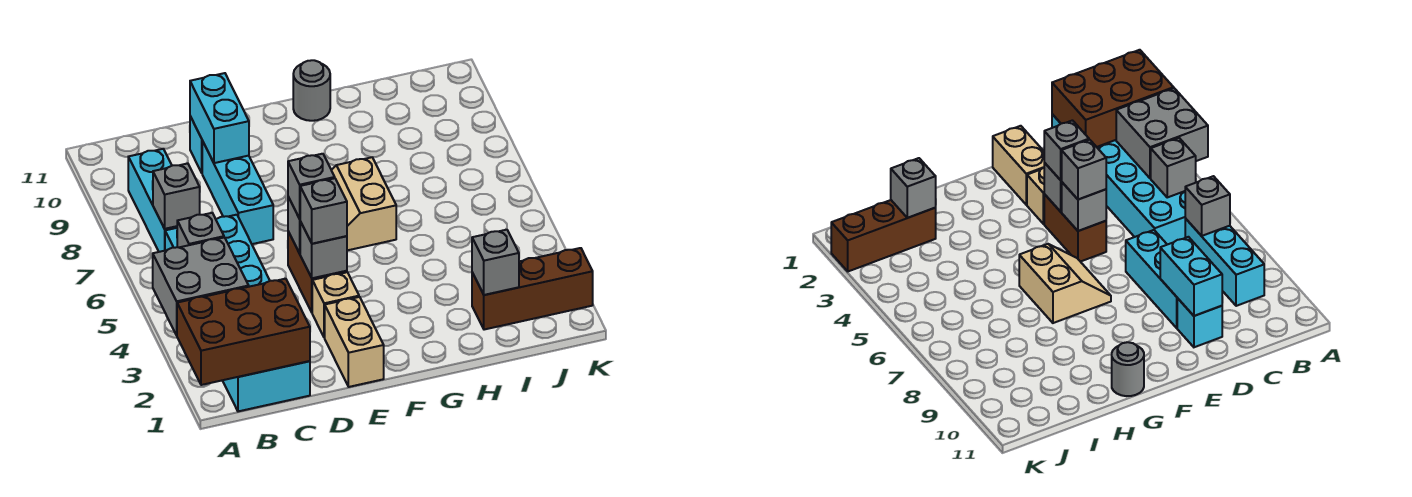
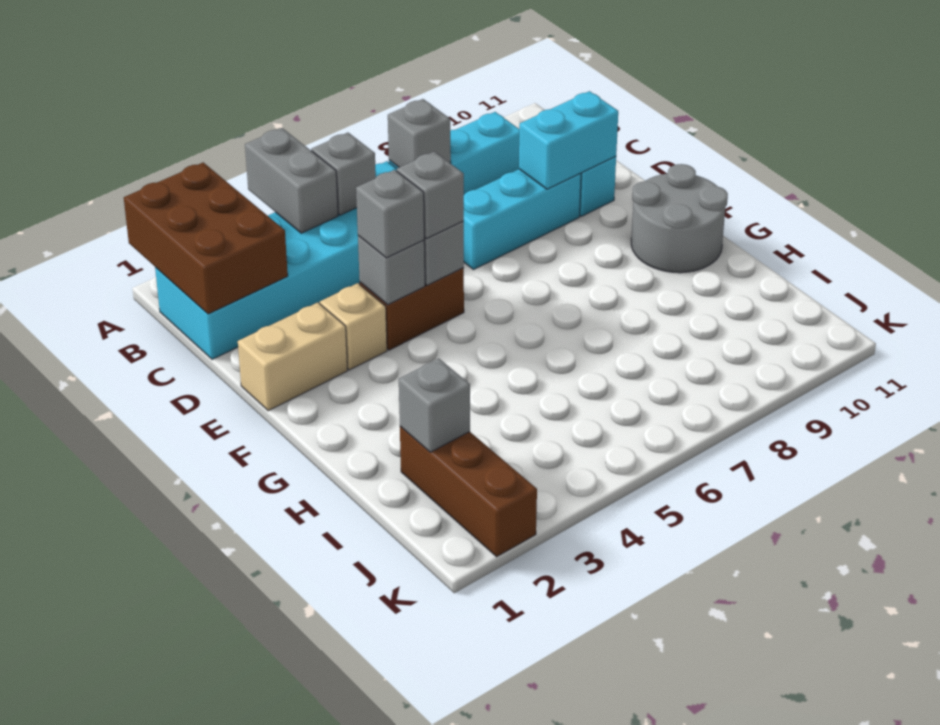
grey brick A3:B4 level 2 -> grey brick A4:B4 level 2
tan slope F6:G7 level 1 top G -> none
grey round brick G11 level 1 -> grey round brick F10:G11 level 1

